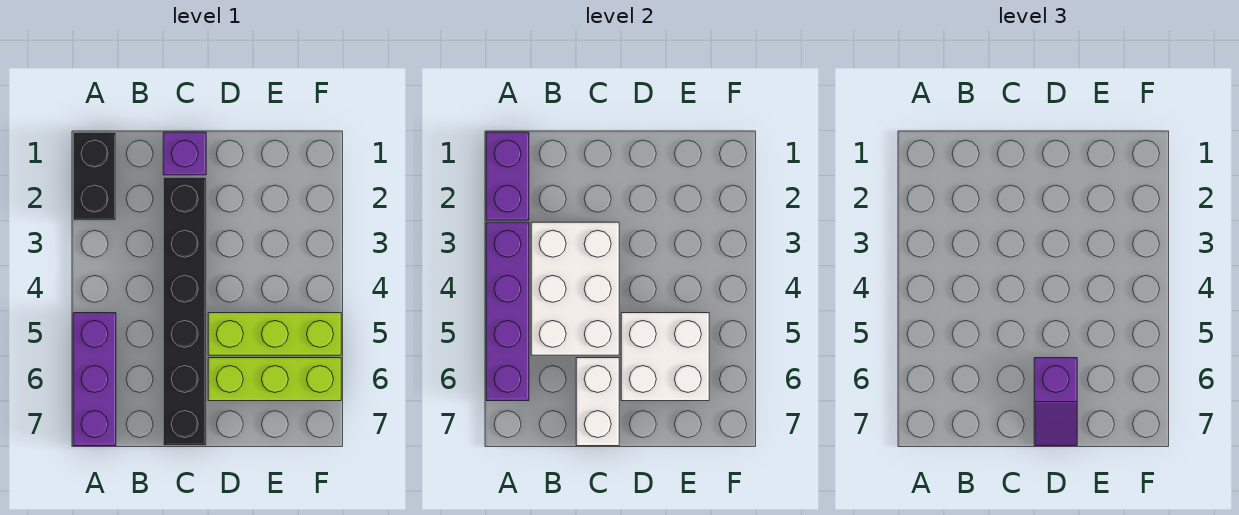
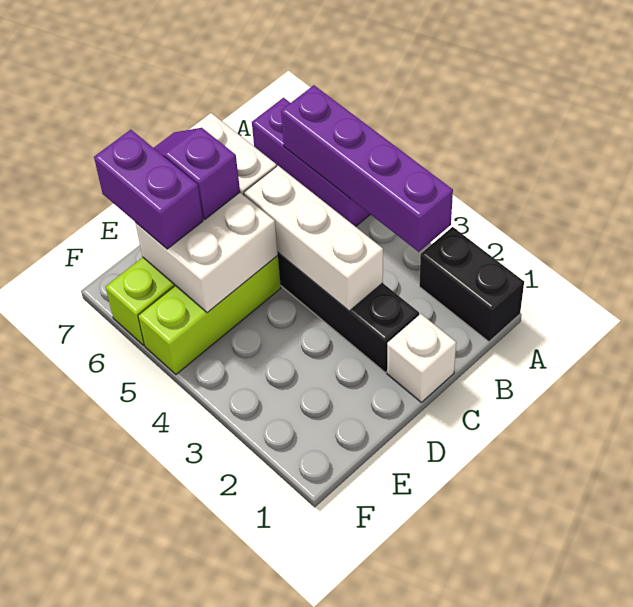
purple brick A1:A2 level 2 -> purple brick E6:E7 level 3
white brick B3:C5 level 2 -> white brick C3:C5 level 2
purple brick C1 level 1 -> white brick C1 level 1

